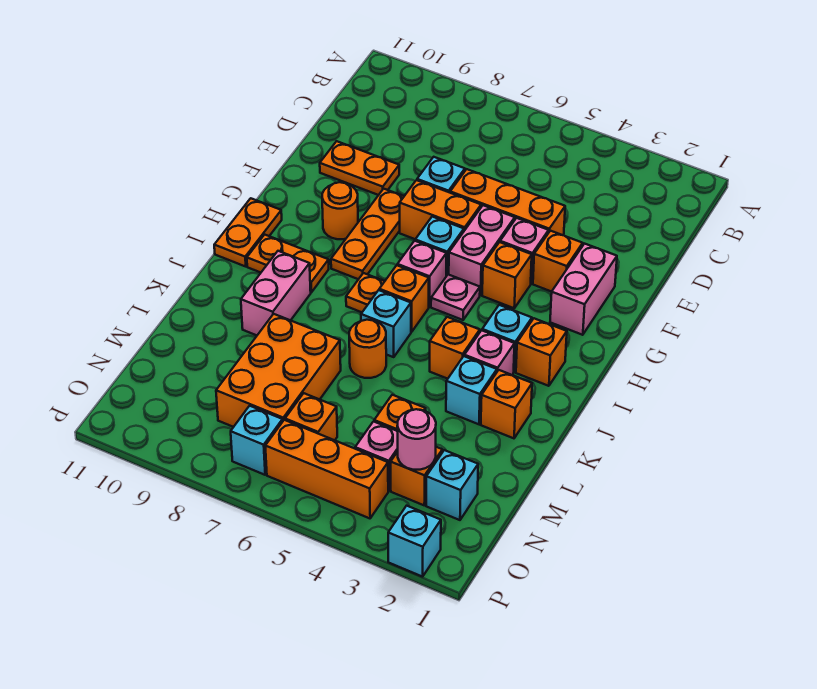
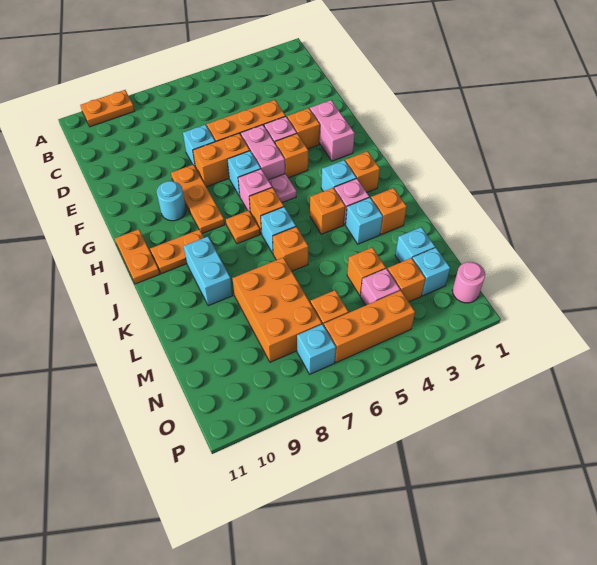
orange plate E9:E10 level 1 -> orange plate A9:A10 level 1
orange round brick G9 level 1 -> cyan round brick G9 level 1
pink brick J9:K9 level 1 -> cyan brick J9:K9 level 1
orange round brick K6 level 1 -> orange brick K6 level 1
pink round brick N3 level 2 -> pink round brick O1 level 1
cyan brick P2 level 1 -> cyan brick M2 level 1

